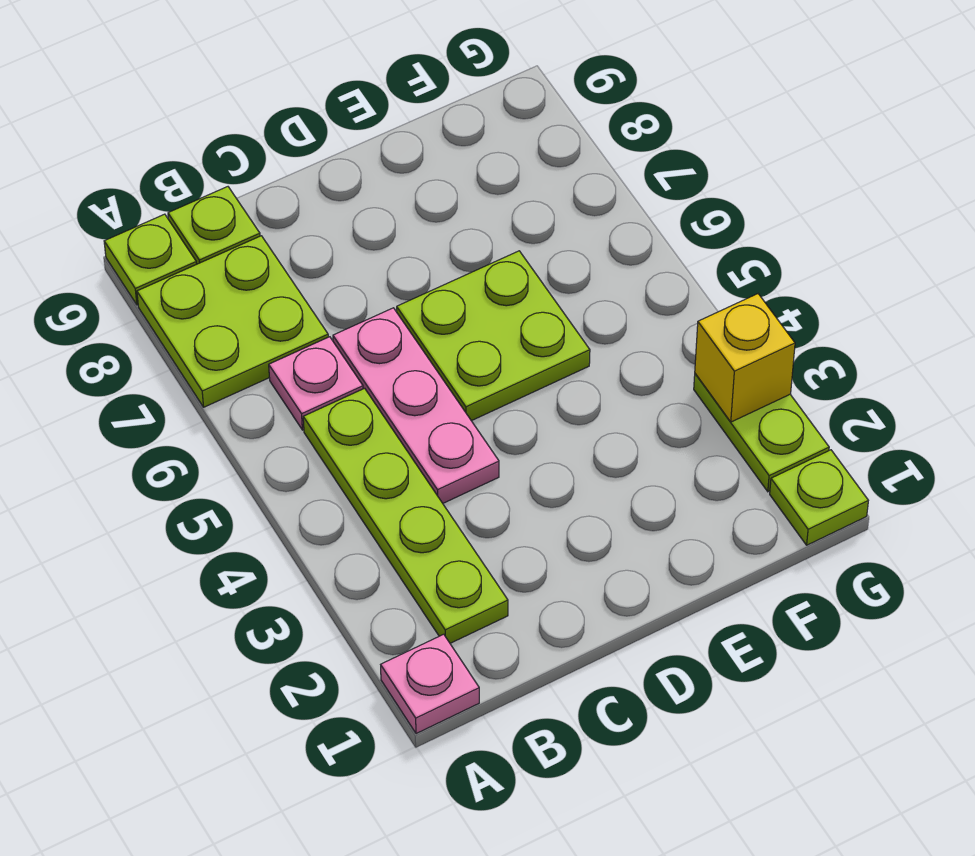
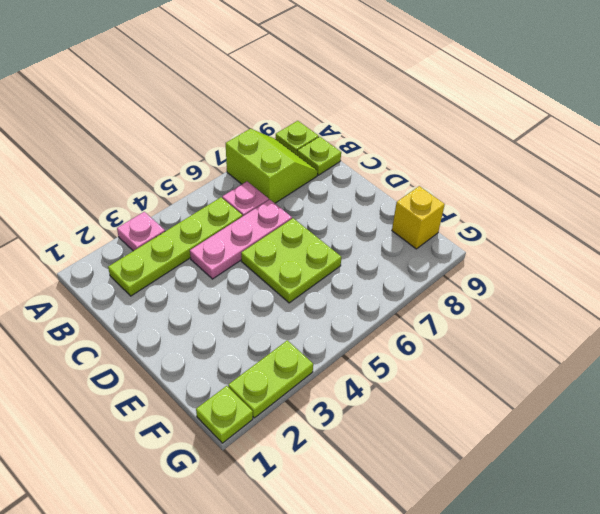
pink plate A1 level 1 -> pink plate A3 level 1
lime plate A7:B8 level 1 -> lime slope A7:B8 level 1 top 7
yellow brick G3 level 2 -> yellow brick F9 level 1

